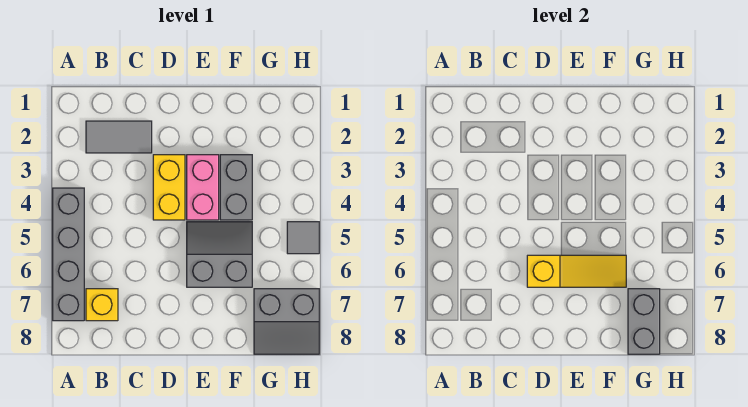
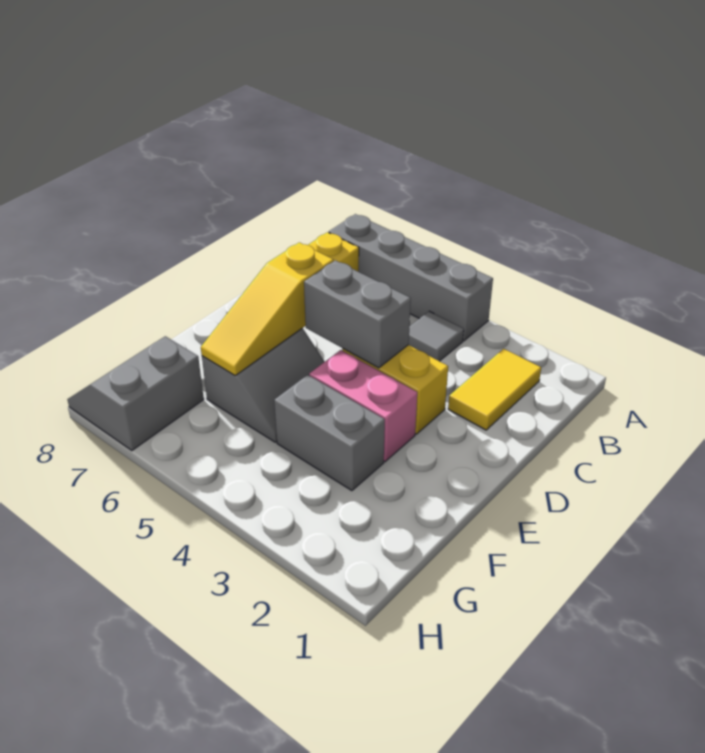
grey tile B2:C2 level 1 -> yellow tile B2:C2 level 1
grey brick G7:G8 level 2 -> grey brick D4:D5 level 2
grey tile H5 level 1 -> grey tile B4 level 1

